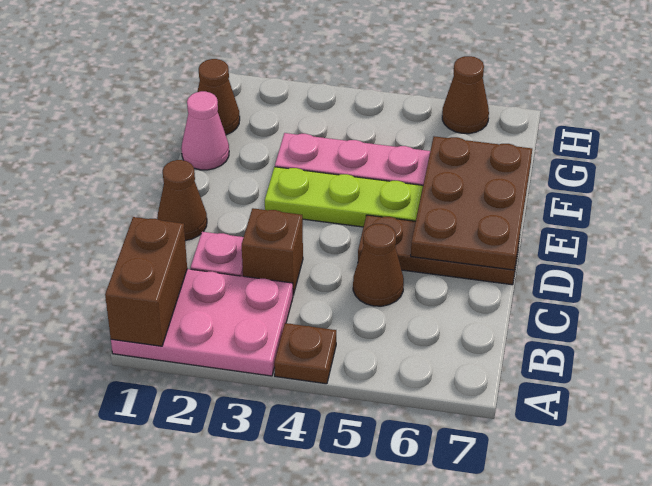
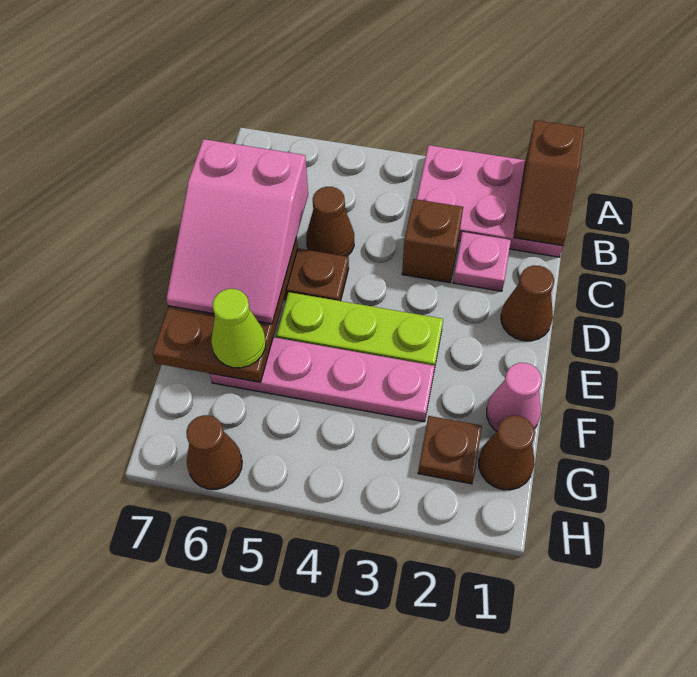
brown brick A1:B1 level 2 -> brown slope A1:B1 level 2 top A
brown plate A4 level 1 -> brown plate G2 level 1
none -> pink slope C6:E7 level 3 top C
none -> lime cone F6 level 3

